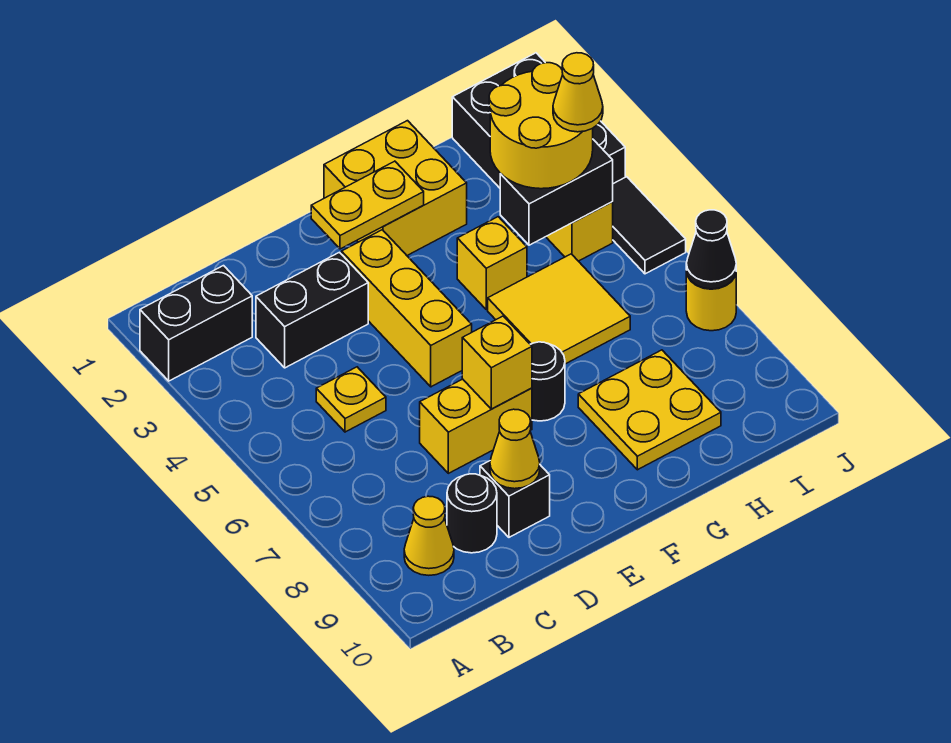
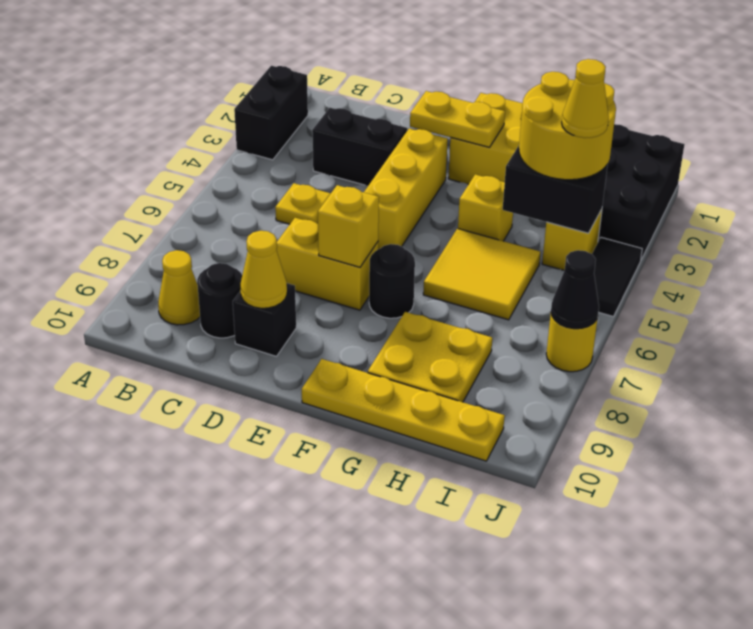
black brick A2:B2 level 1 -> black brick A2:A3 level 1
none -> yellow plate F10:I10 level 1

